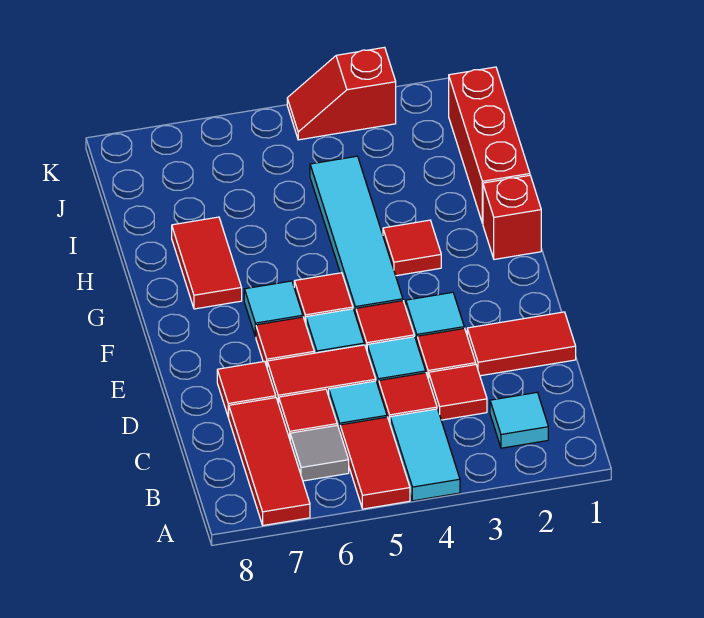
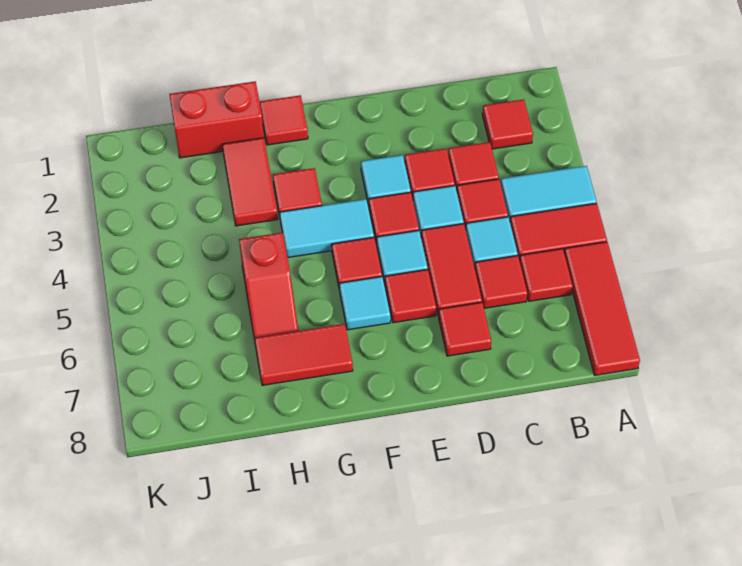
red tile A7:C7 level 1 -> red tile A6:A8 level 1
cyan tile B2 level 1 -> red tile B2 level 1
grey tile B6 level 1 -> red tile B6 level 1
red tile D1:D2 level 1 -> red tile H2:H3 level 1
cyan tile F4:I4 level 1 -> cyan tile F4:G4 level 1
red brick G1 level 1 -> red tile G1 level 1
red brick H1:J1 level 1 -> red brick H1:I1 level 1
red slope K3:K4 level 1 top 3 -> red slope H5:H6 level 1 top 5

